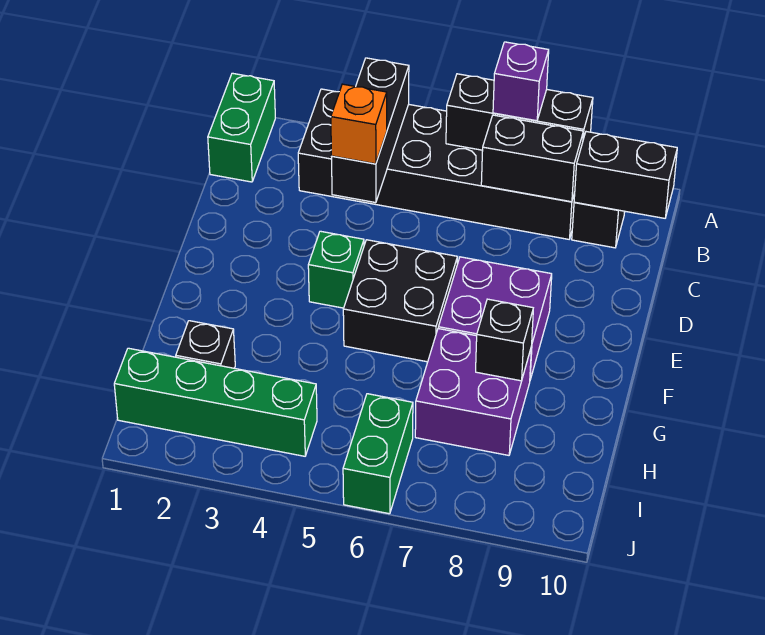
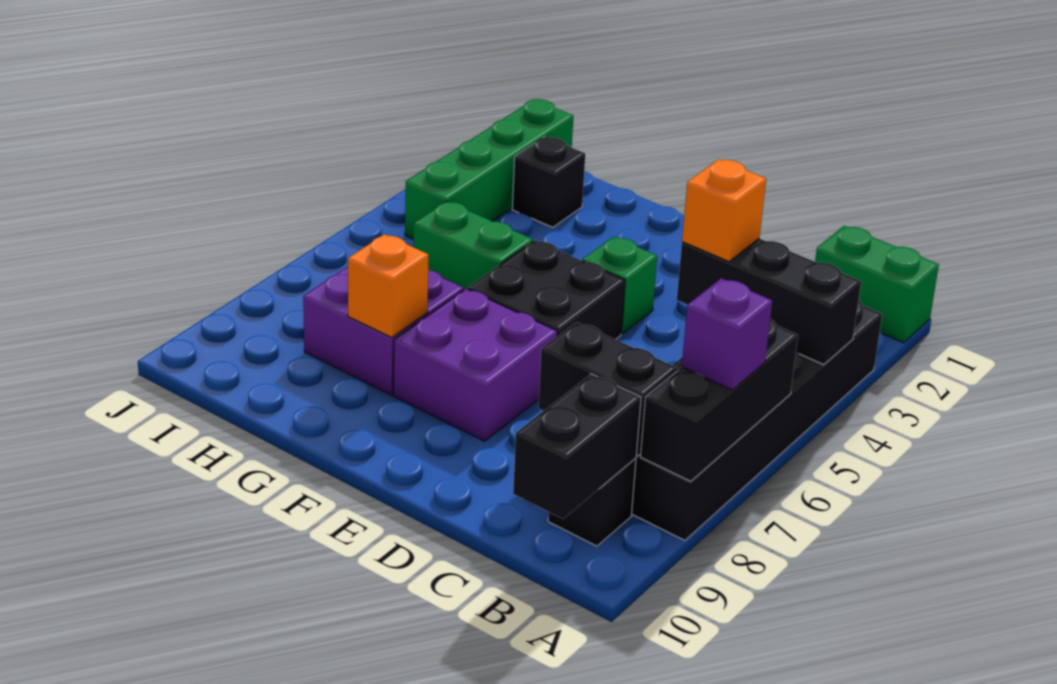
black brick B7:B8 level 2 -> black brick B8:C8 level 2
black brick G8 level 2 -> orange brick G8 level 2
green brick I6:J6 level 1 -> green brick G5:H5 level 1

